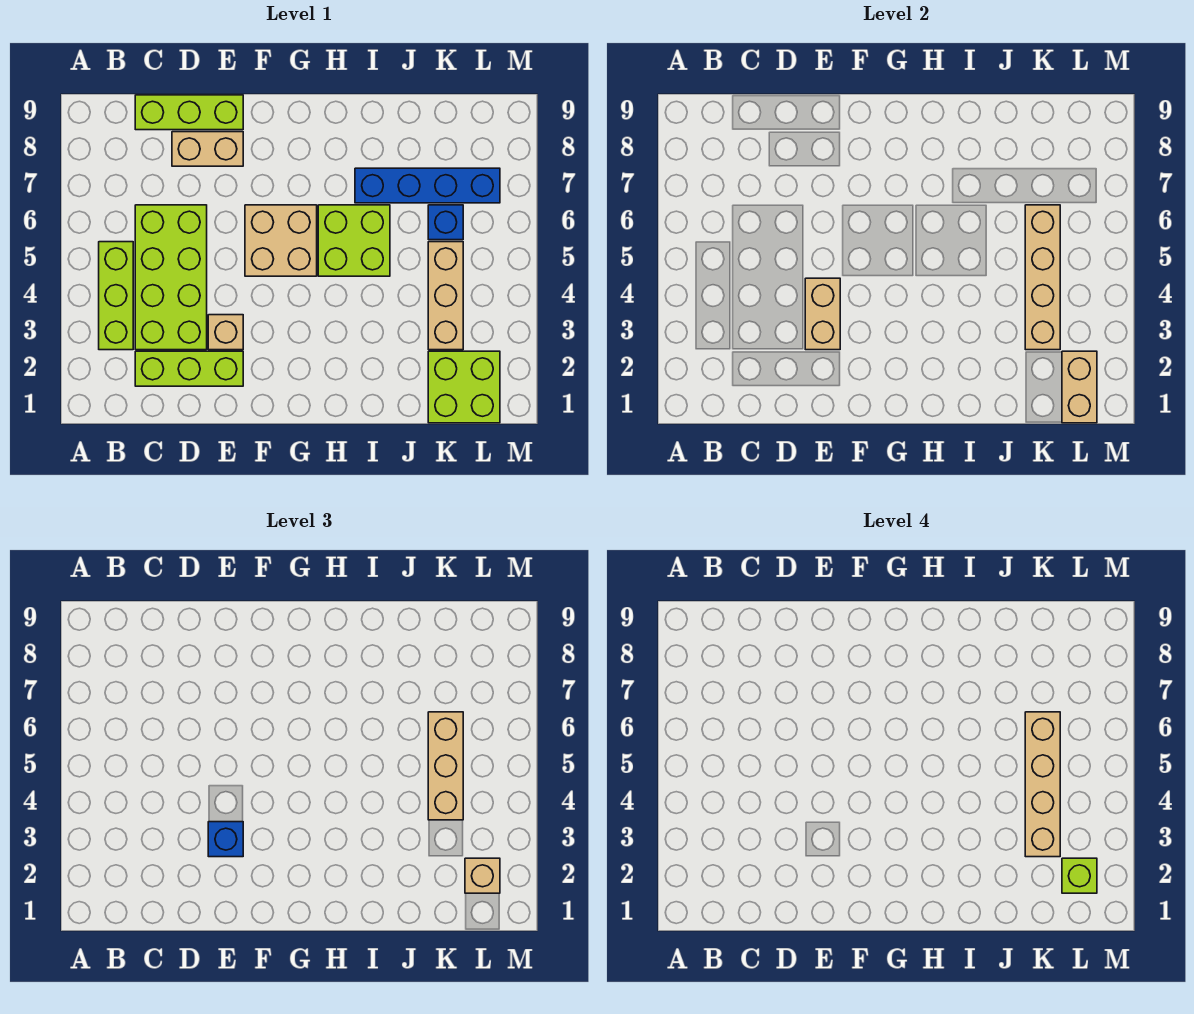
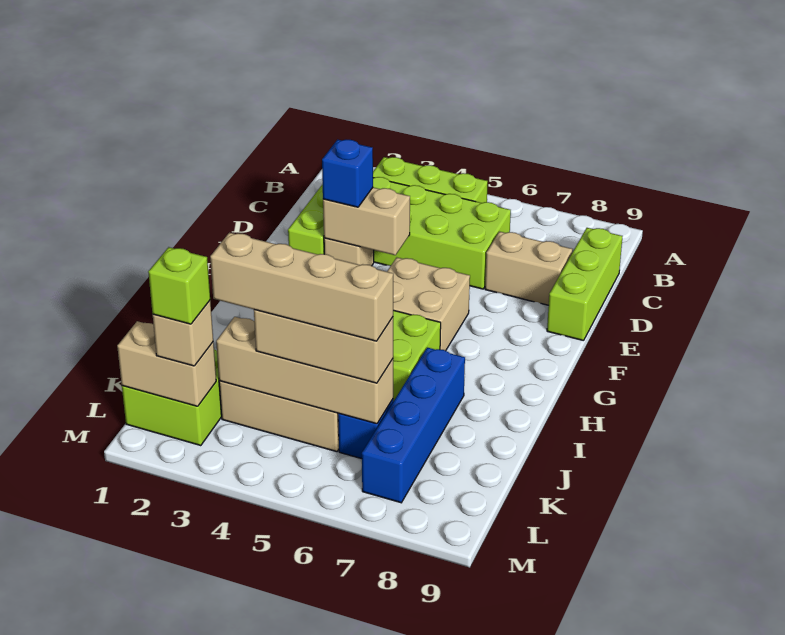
tan brick D8:E8 level 1 -> tan brick D7:D8 level 1

